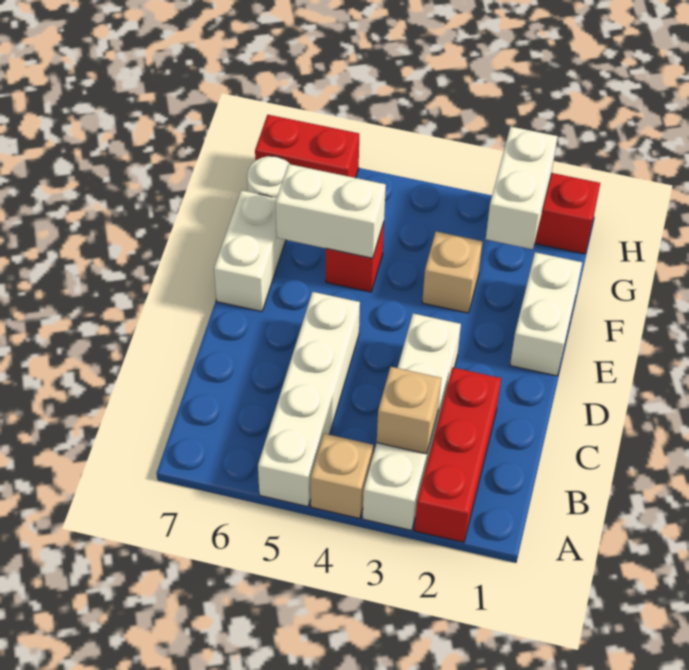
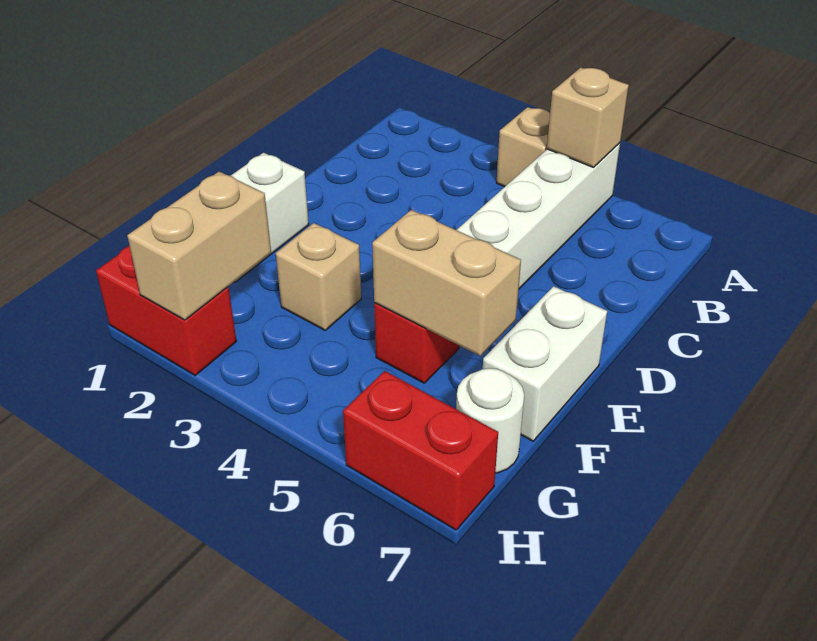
red brick A2:C2 level 1 -> none
white brick A3:D3 level 1 -> none
tan brick B3 level 2 -> tan brick A5 level 2
white brick F5:F6 level 2 -> tan brick F5:F6 level 2
white brick G2:H2 level 2 -> tan brick G2:H2 level 2

